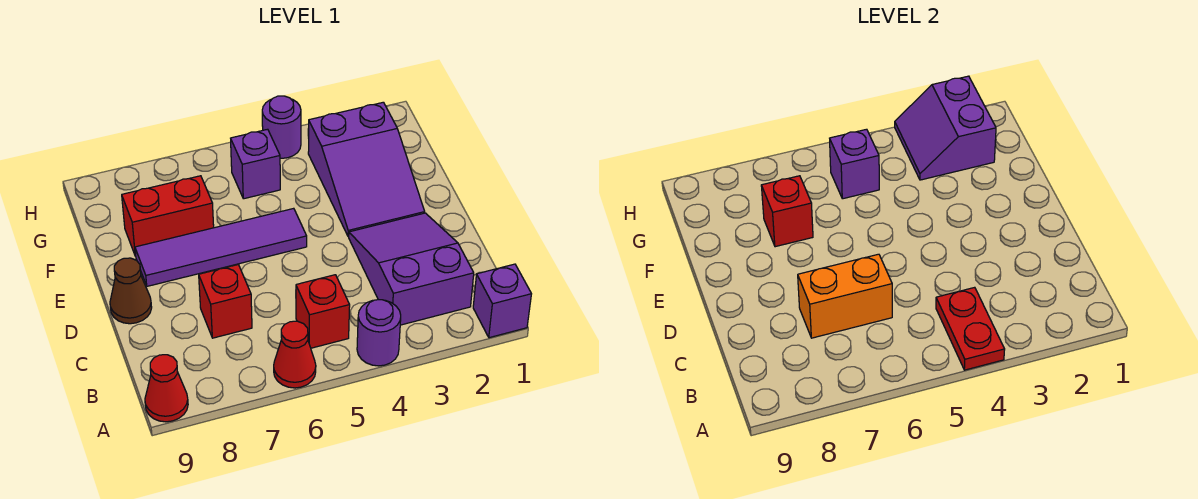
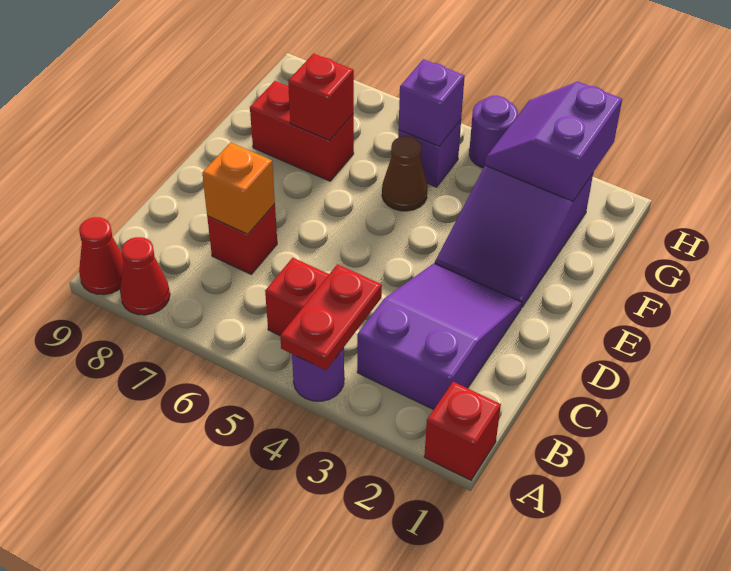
purple brick A1 level 1 -> red brick A1 level 1
red cone A6 level 1 -> red cone A8 level 1
orange brick C6:C7 level 2 -> orange brick C7 level 2
brown cone D9 level 1 -> brown cone F5 level 1
purple tile E5:E8 level 1 -> none

